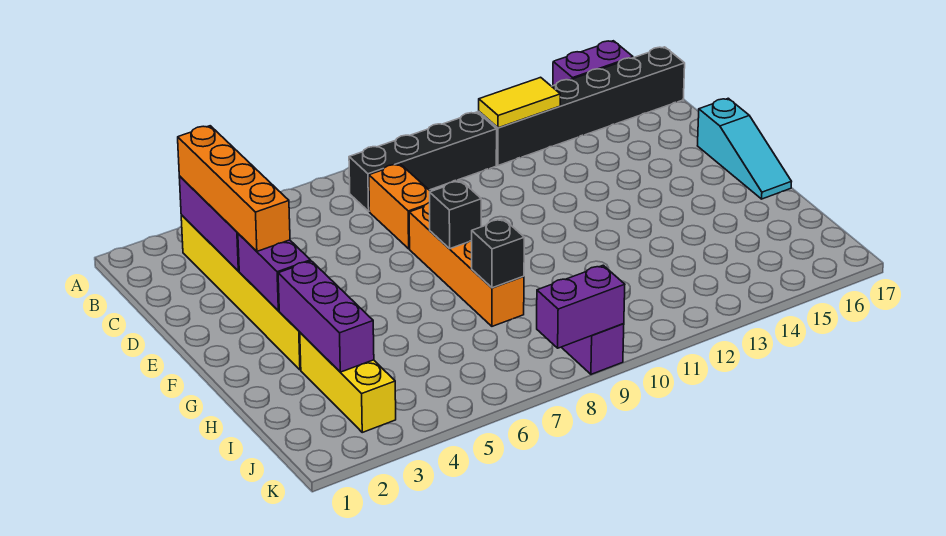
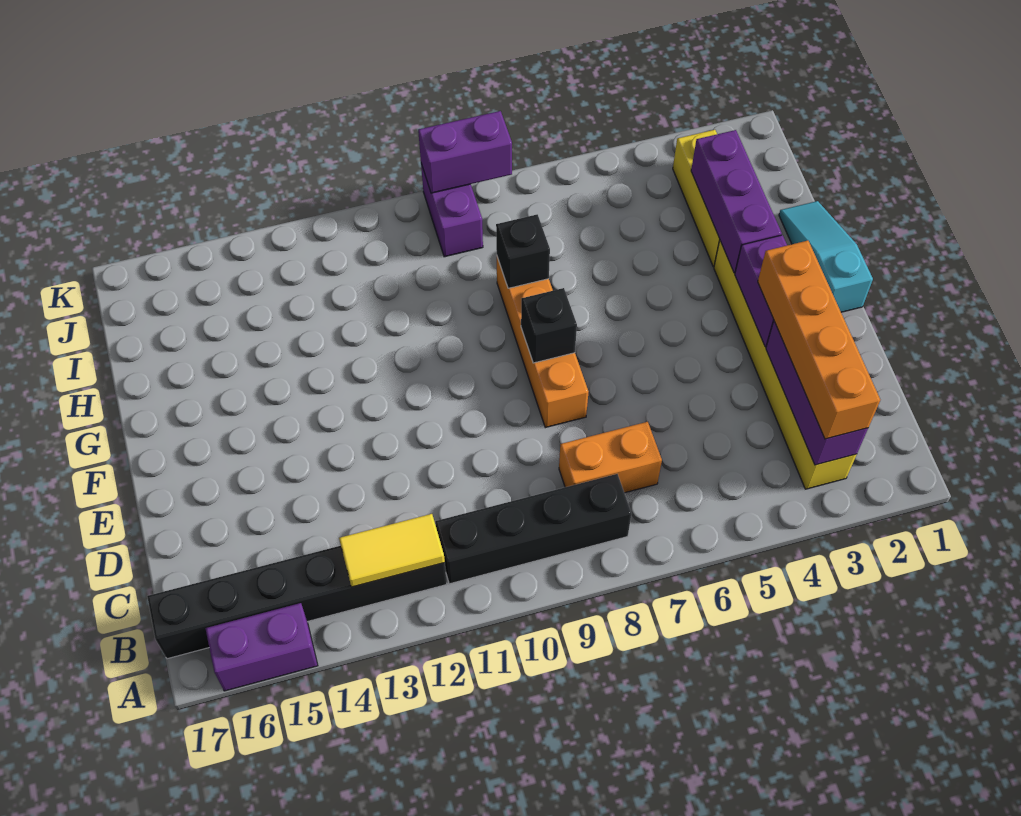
orange brick C8:D8 level 1 -> orange brick C7:C8 level 1
cyan slope E17:G17 level 1 top E -> cyan slope F1:H1 level 1 top F

